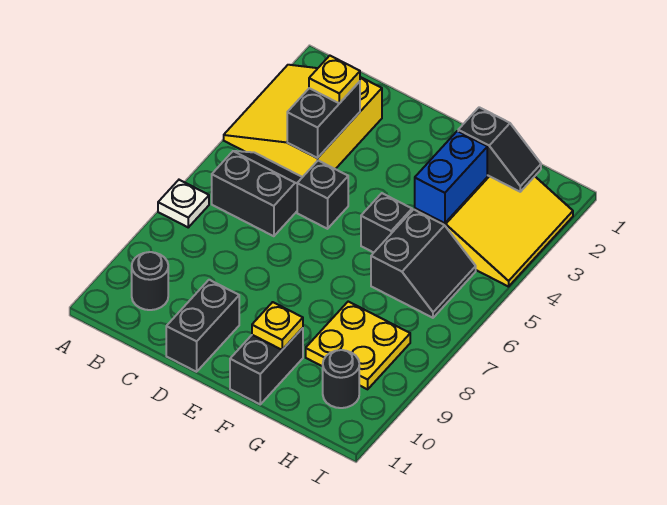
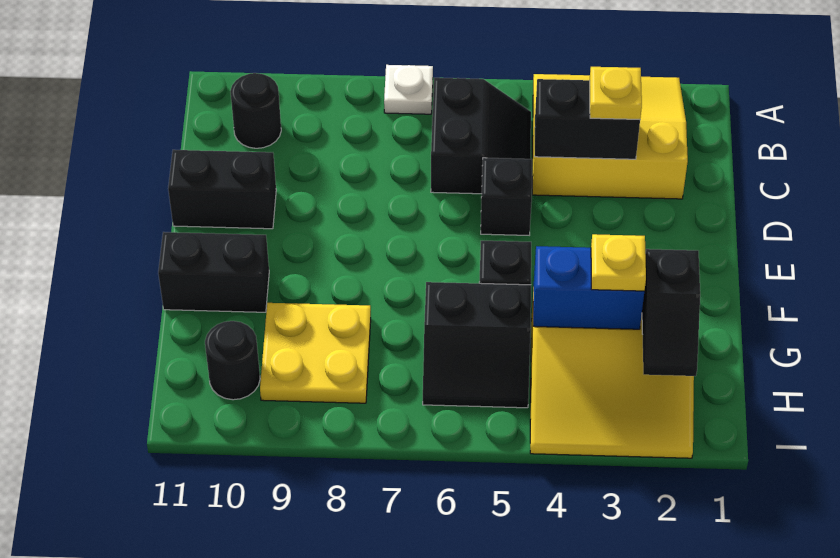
yellow plate F10 level 2 -> yellow plate G3 level 3

